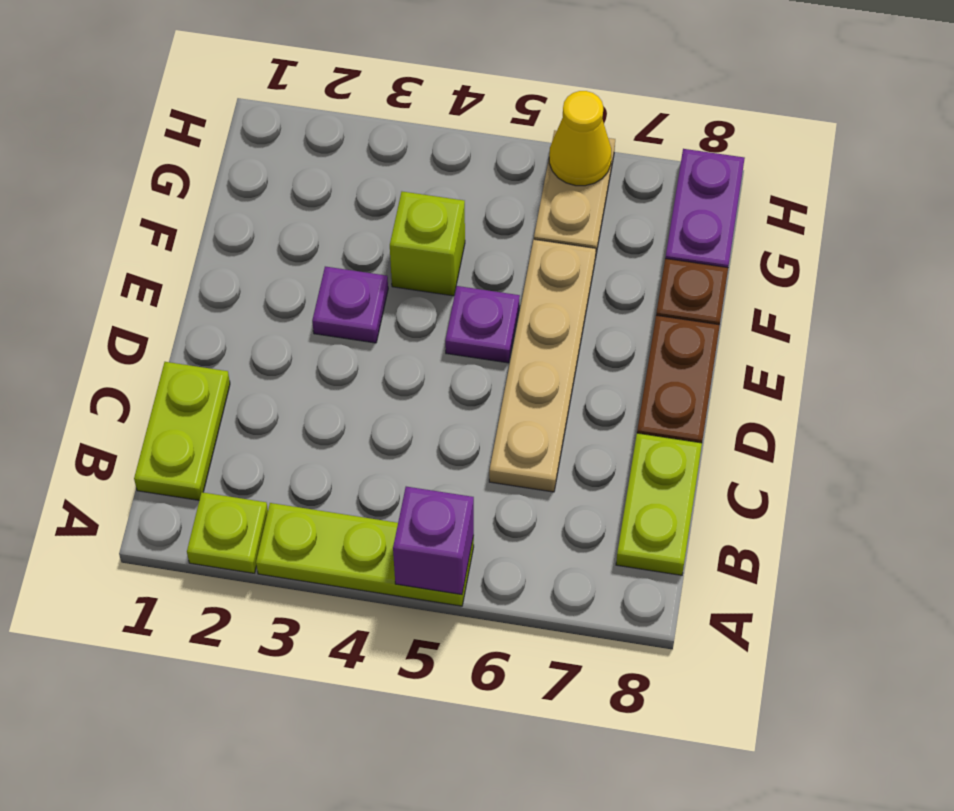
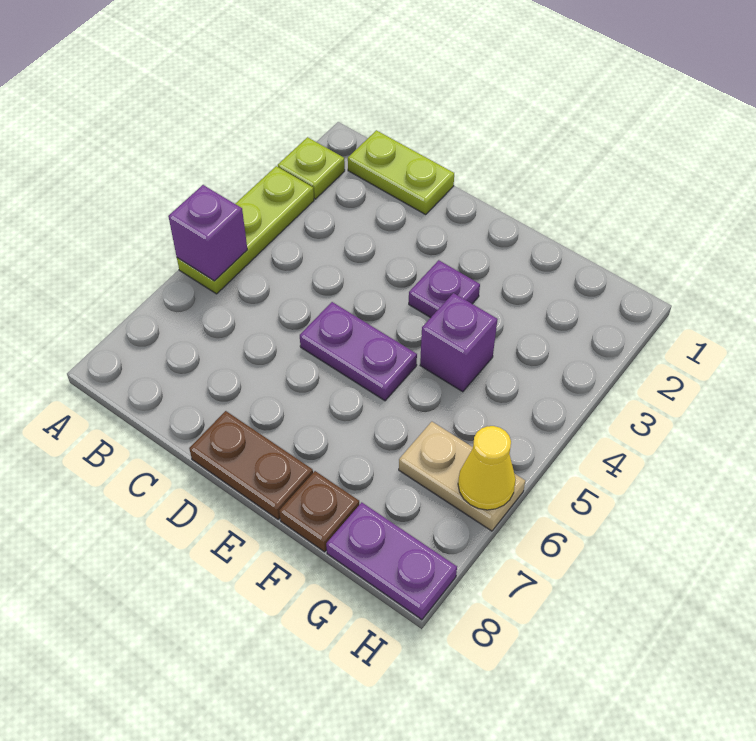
lime plate B8:C8 level 1 -> none
tan plate C6:F6 level 1 -> none
purple plate E5 level 1 -> purple plate D5:E5 level 1
lime brick F4 level 1 -> purple brick F4 level 1

